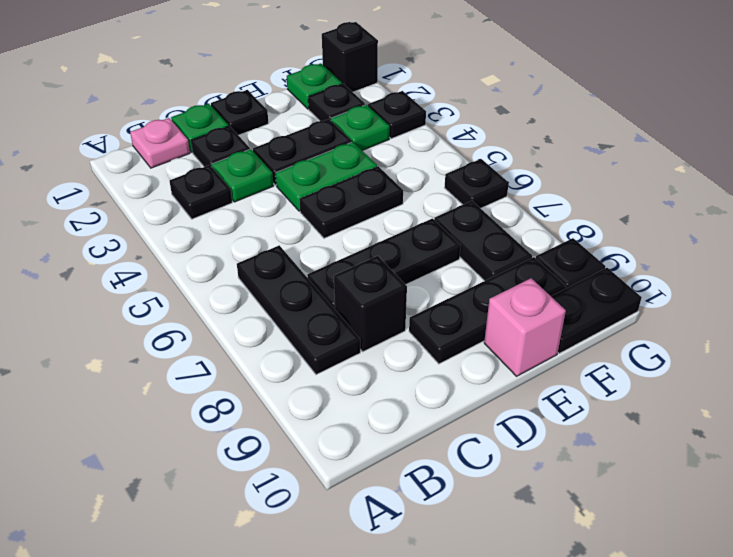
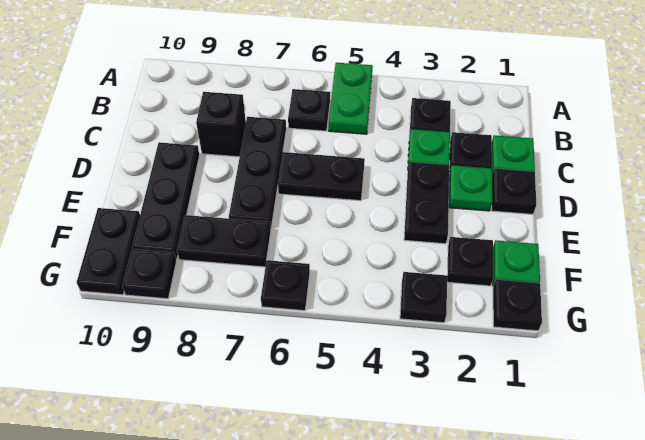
pink plate B1 level 1 -> none
black plate B6:B8 level 1 -> black plate B6 level 1
green plate D4:E4 level 1 -> green plate A5:B5 level 1
black plate D5:E5 level 1 -> black plate D5:D6 level 1
pink brick E10 level 1 -> none
green plate F3 level 1 -> green plate D2 level 1
black brick G1 level 1 -> black plate G1 level 1

